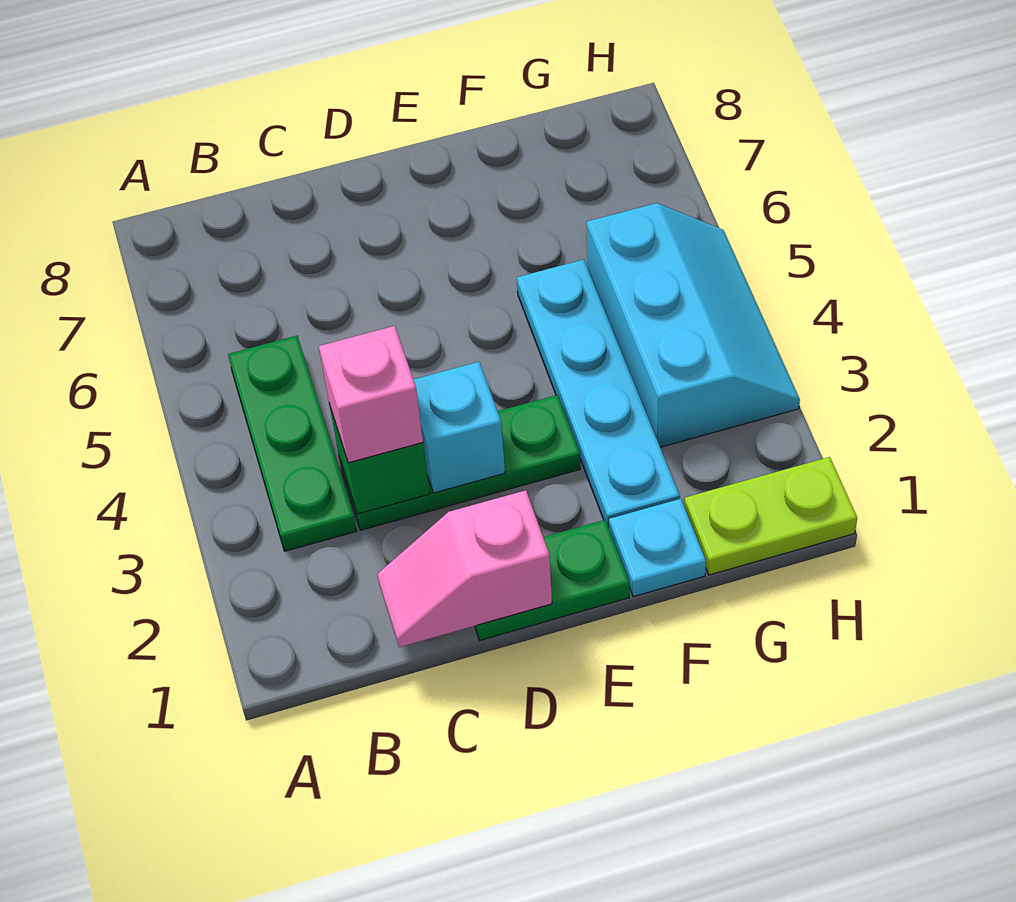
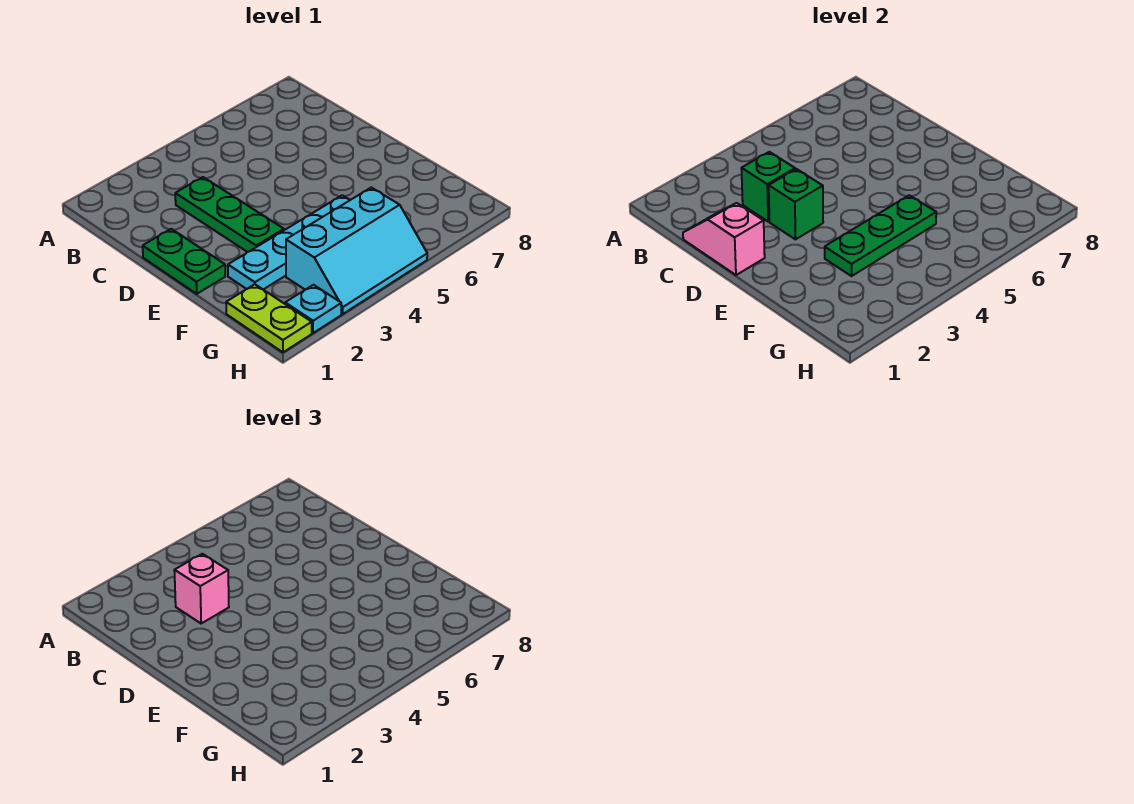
green plate B3:B5 level 1 -> green plate F3:F5 level 2
cyan brick D3 level 2 -> green brick D3 level 2
cyan plate F1 level 1 -> cyan plate H2 level 1

